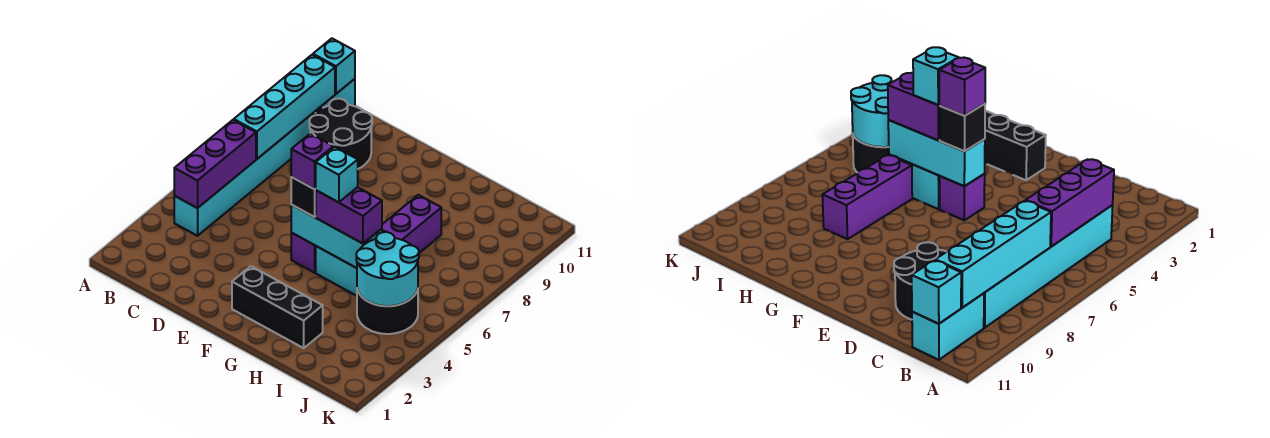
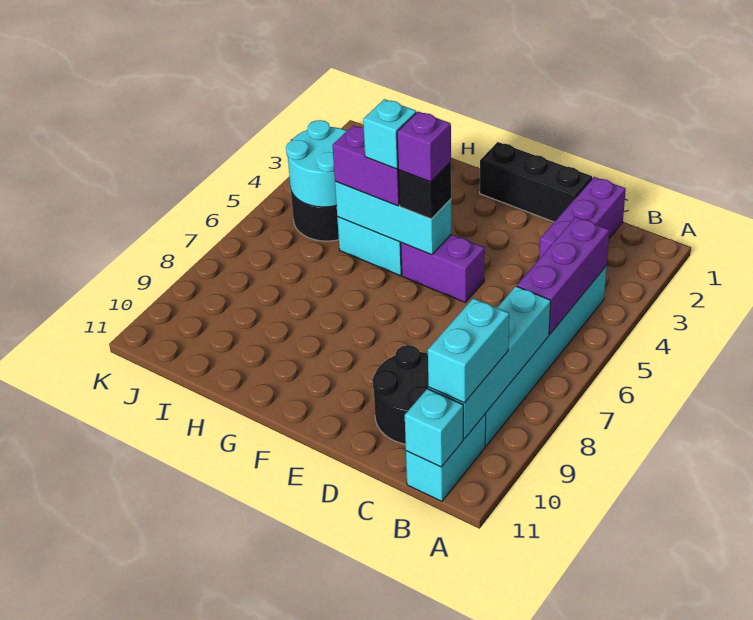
none -> cyan brick B9:B10 level 3
black brick F2:H2 level 1 -> black brick D1:F1 level 1
purple brick F5 level 1 -> purple brick E5:F5 level 1
purple brick H6:H8 level 1 -> purple brick C1:C3 level 1

